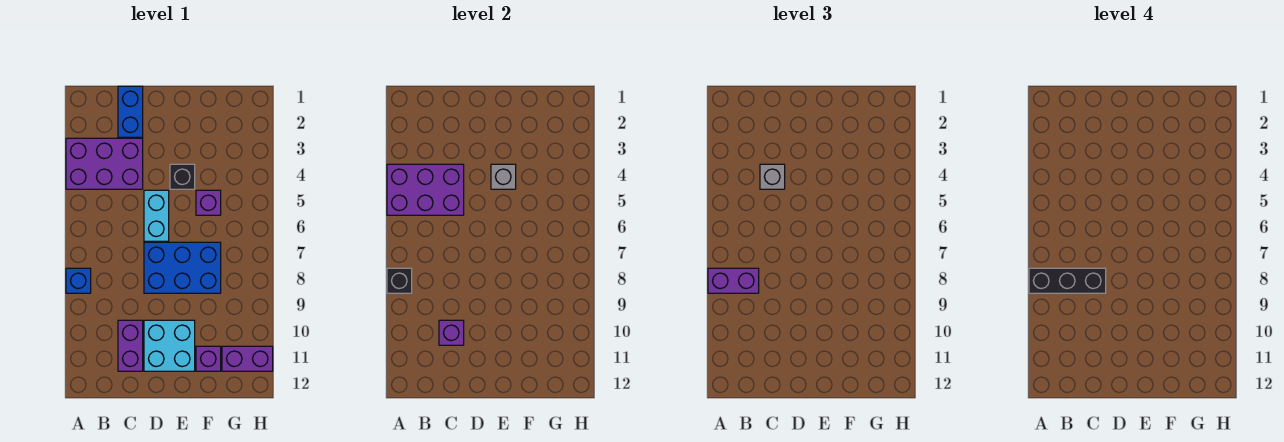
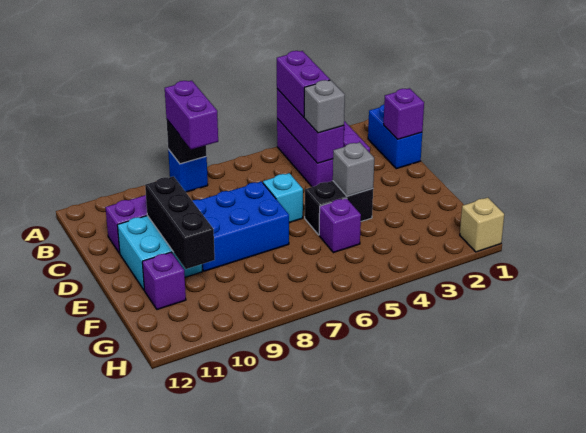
purple brick A4:C5 level 2 -> purple brick A4:C4 level 2
black brick A8:C8 level 4 -> black brick D10:F10 level 2
blue brick C1:C2 level 1 -> blue brick B1:C1 level 1
purple brick C10 level 2 -> purple brick C1 level 2
cyan brick D5:D6 level 1 -> cyan brick D6 level 1
blue brick D7:F8 level 1 -> blue brick D7:E9 level 1
black brick E4 level 1 -> black brick E4:E5 level 1
purple brick G11:H11 level 1 -> purple brick A4:B4 level 3
none -> tan brick H1 level 1

